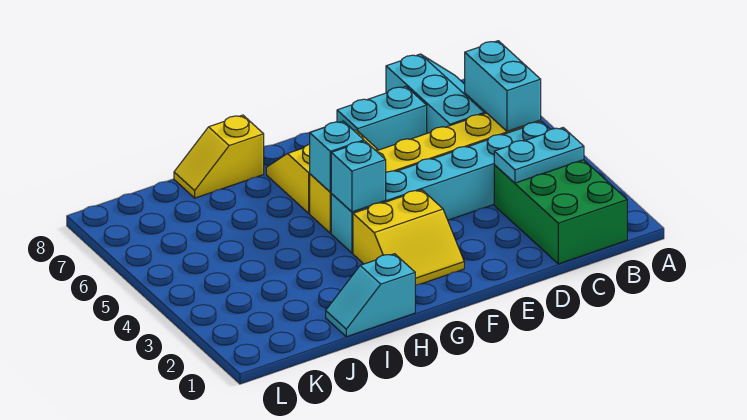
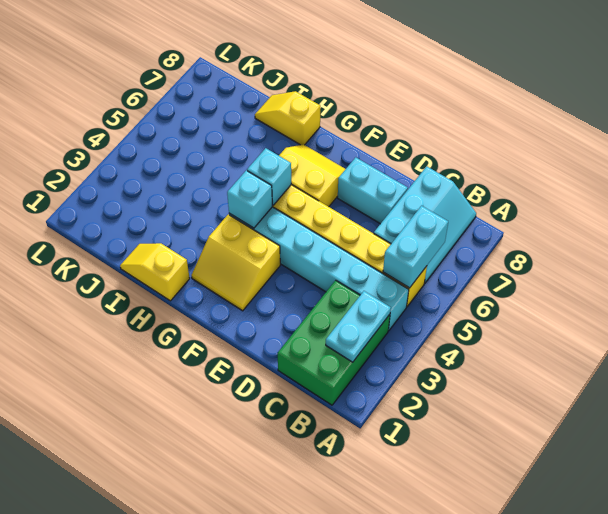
cyan plate B3:C3 level 2 -> cyan plate B2:B3 level 2
cyan slope H1:I1 level 1 top H -> yellow slope H1:I1 level 1 top H

